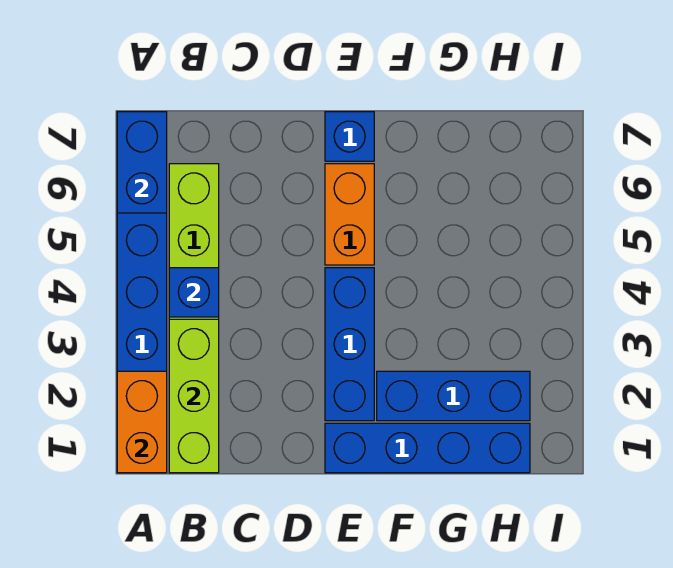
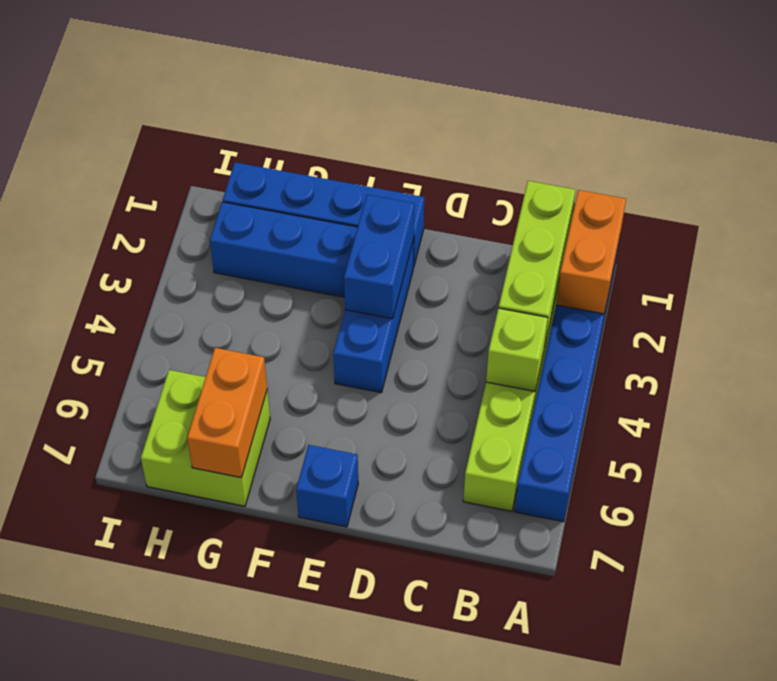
blue brick A6:A7 level 2 -> blue brick E2:E3 level 2
blue brick B4 level 2 -> lime brick B4 level 2
orange brick E5:E6 level 1 -> orange brick G6:G7 level 2
none -> lime brick G6:H7 level 1

